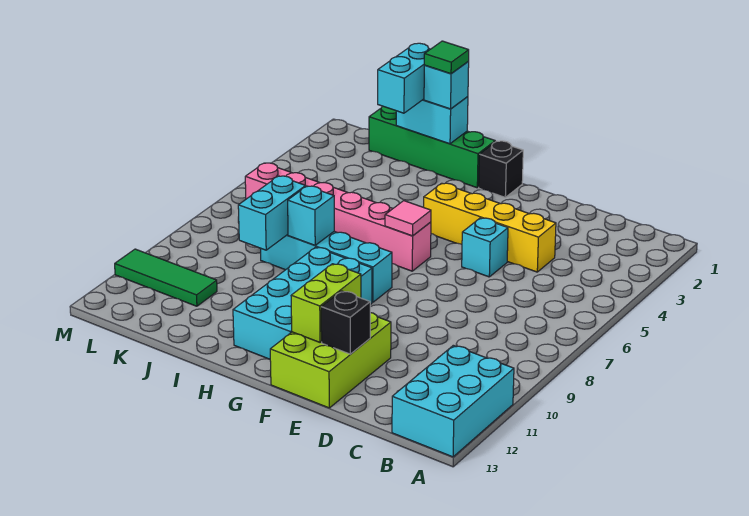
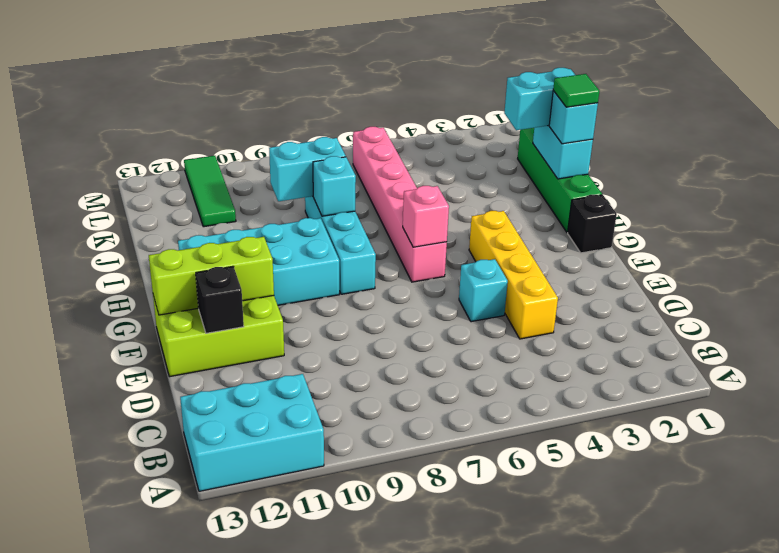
lime brick F11:F12 level 2 -> lime brick F11:F13 level 2
pink tile G6 level 2 -> pink brick G6 level 2

